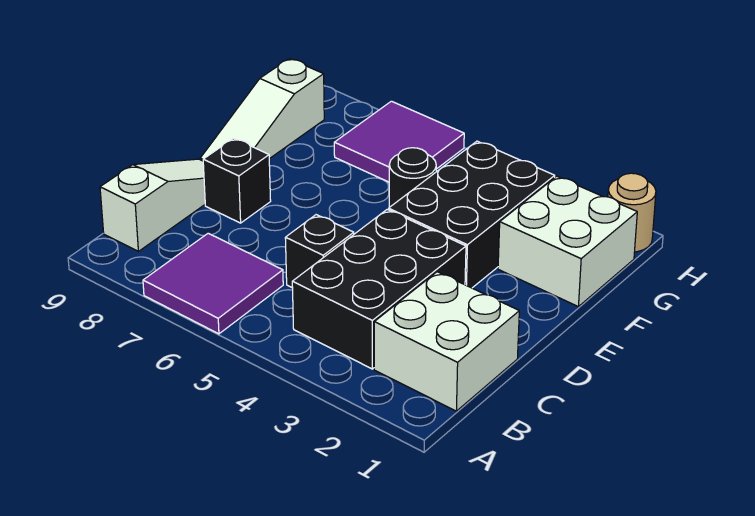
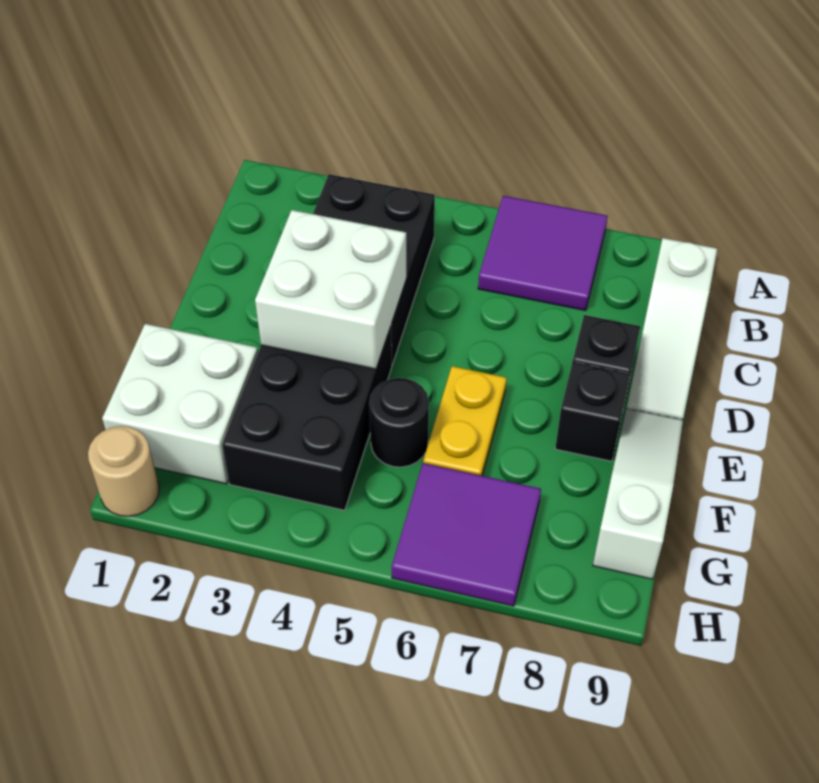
white brick B1:C2 level 1 -> white brick D3:E4 level 2
black brick C5 level 1 -> black brick E8 level 1
none -> yellow plate E6:F6 level 1

